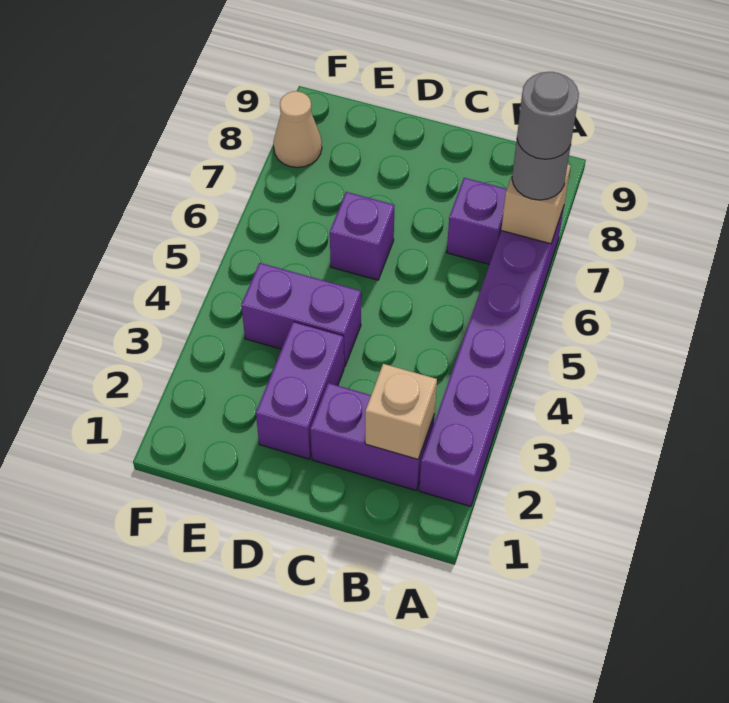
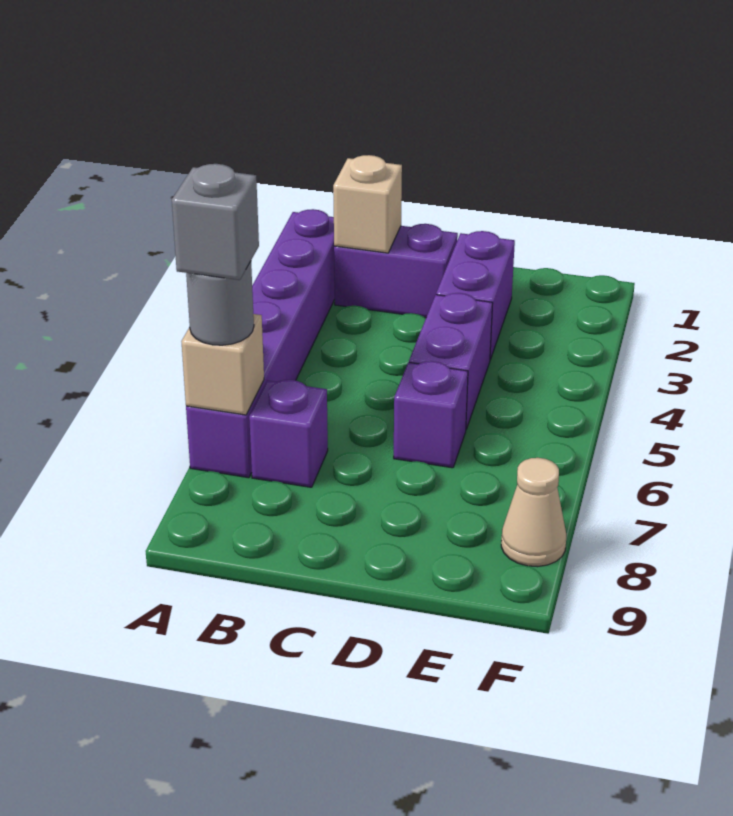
grey round brick A7 level 4 -> grey brick A7 level 4
purple brick D4:E4 level 1 -> purple brick D4:D5 level 1

